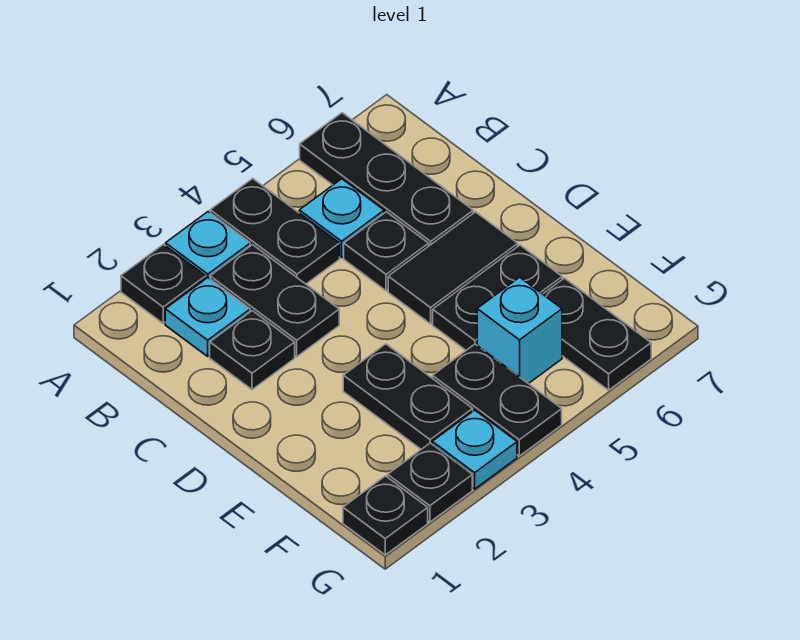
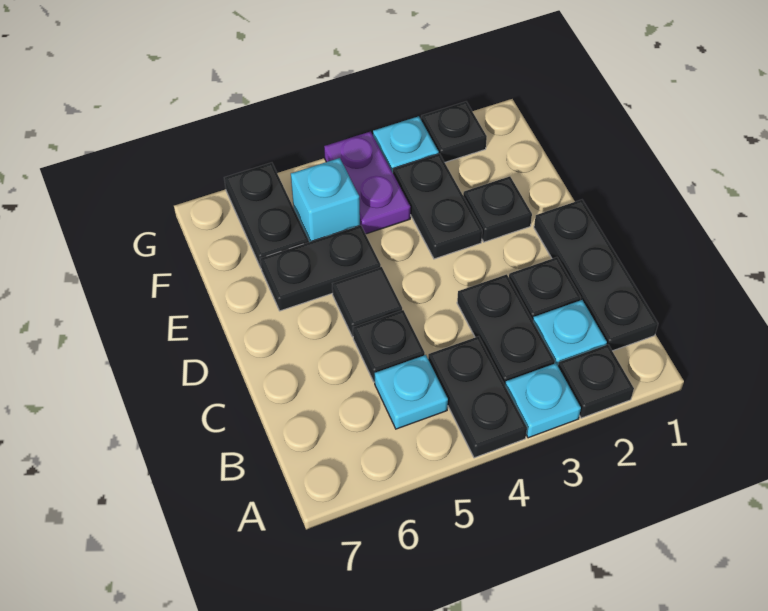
black plate A6:C6 level 1 -> black plate B1:D1 level 1
black tile D5:D6 level 1 -> black tile D5 level 1
black plate F4:G4 level 1 -> purple plate F4:G4 level 1
black plate G1 level 1 -> black plate E2 level 1

